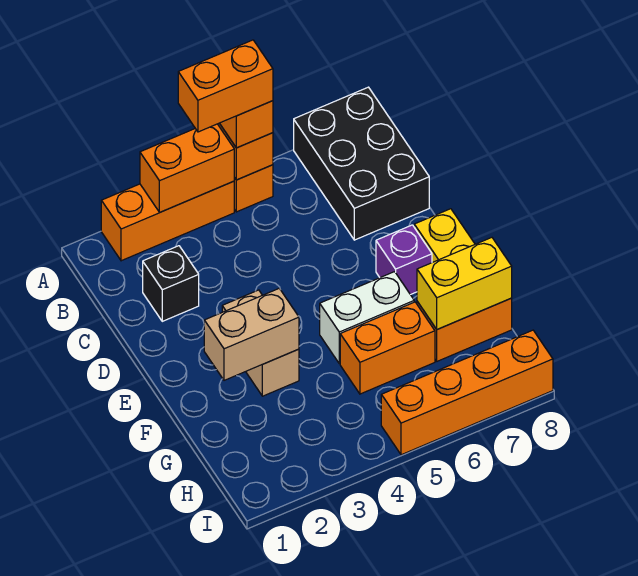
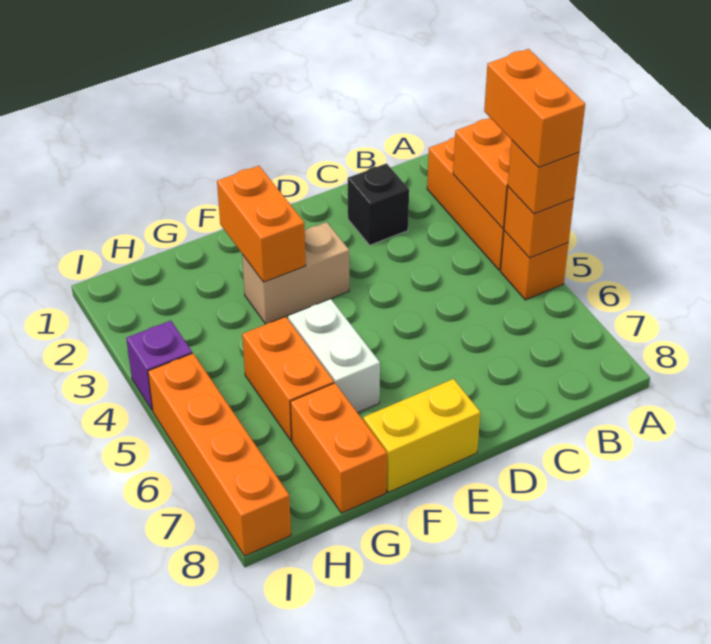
black brick A7:C8 level 1 -> none
purple brick E7 level 1 -> purple brick I4 level 1
tan brick F2:F3 level 2 -> orange brick F2:F3 level 2
yellow brick G7:G8 level 2 -> none

